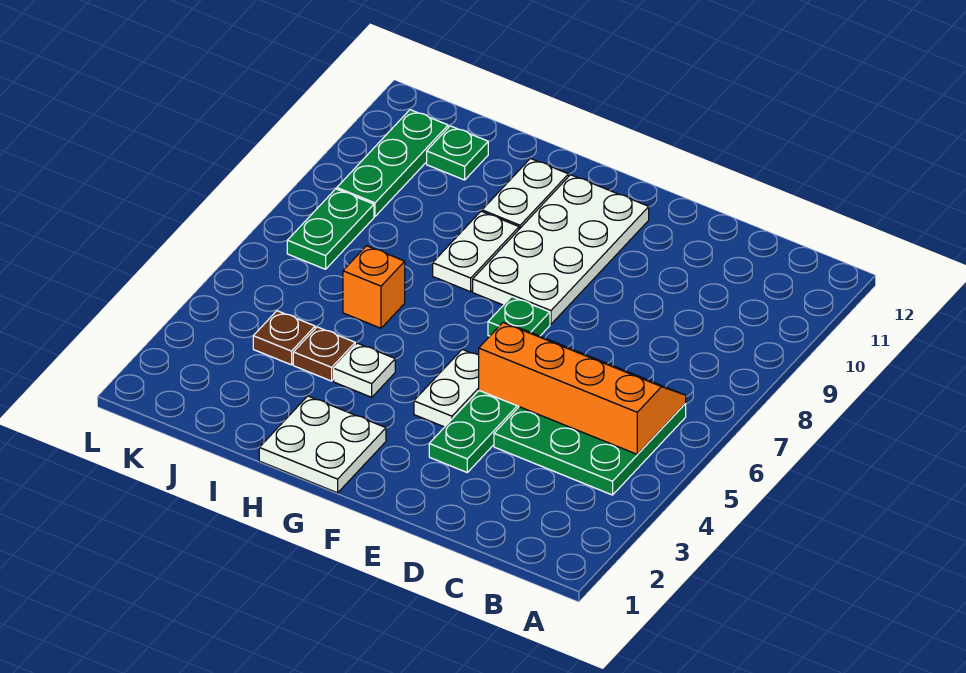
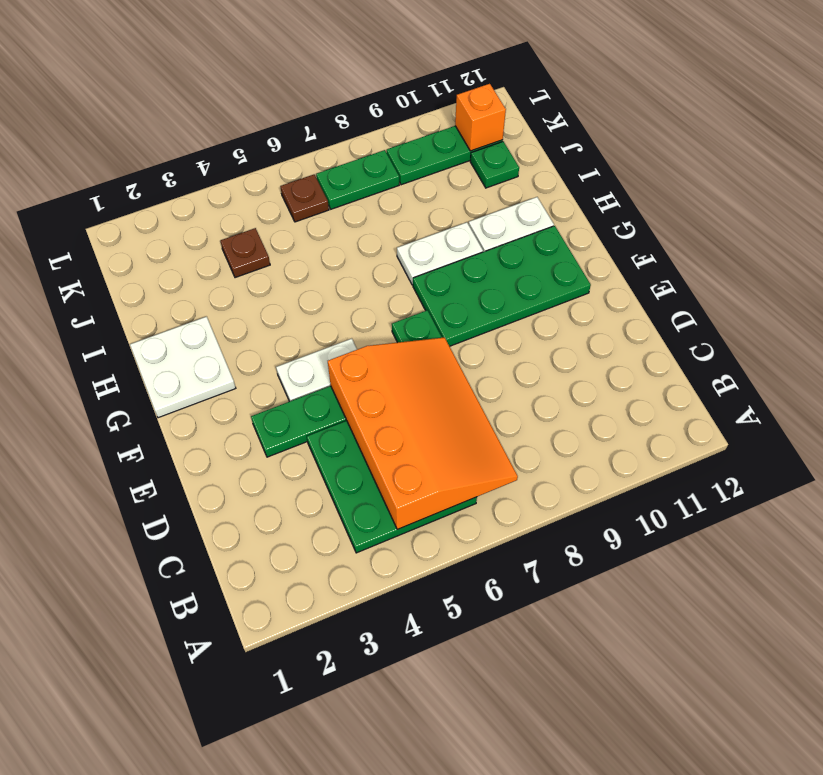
orange slope B5:E6 level 2 top 5 -> orange slope B5:E7 level 2 top 5
white plate F8:G11 level 1 -> green plate F8:G11 level 1
white plate H4 level 1 -> none
brown plate I4 level 1 -> brown plate K6 level 1
orange brick I6 level 1 -> orange brick K11 level 2

